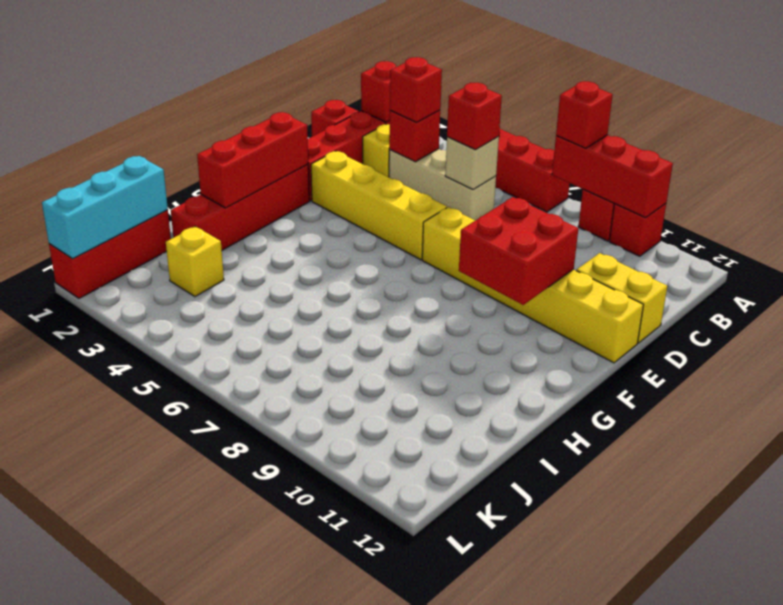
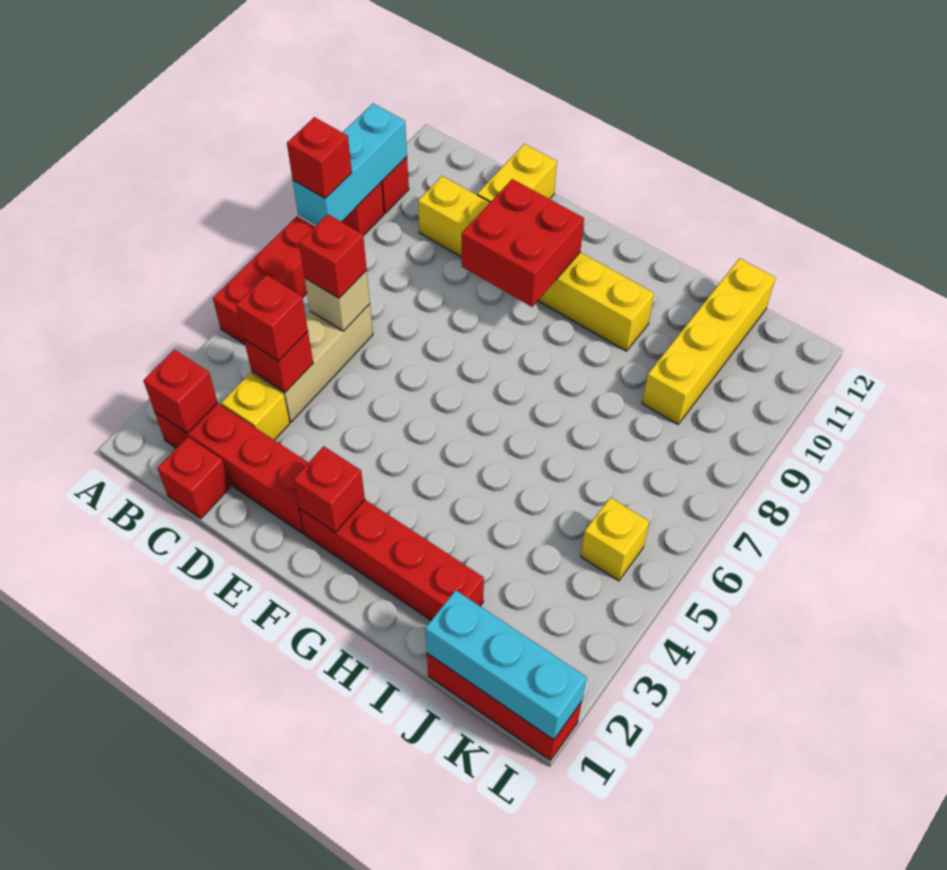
red brick A8:A10 level 2 -> cyan brick A8:A10 level 2
yellow brick E3:E6 level 1 -> yellow brick J9:J12 level 1
yellow brick E7:E12 level 1 -> yellow brick C10:H10 level 1
red brick F2:H2 level 2 -> red brick F2 level 2
yellow brick J3 level 1 -> yellow brick K5 level 1

